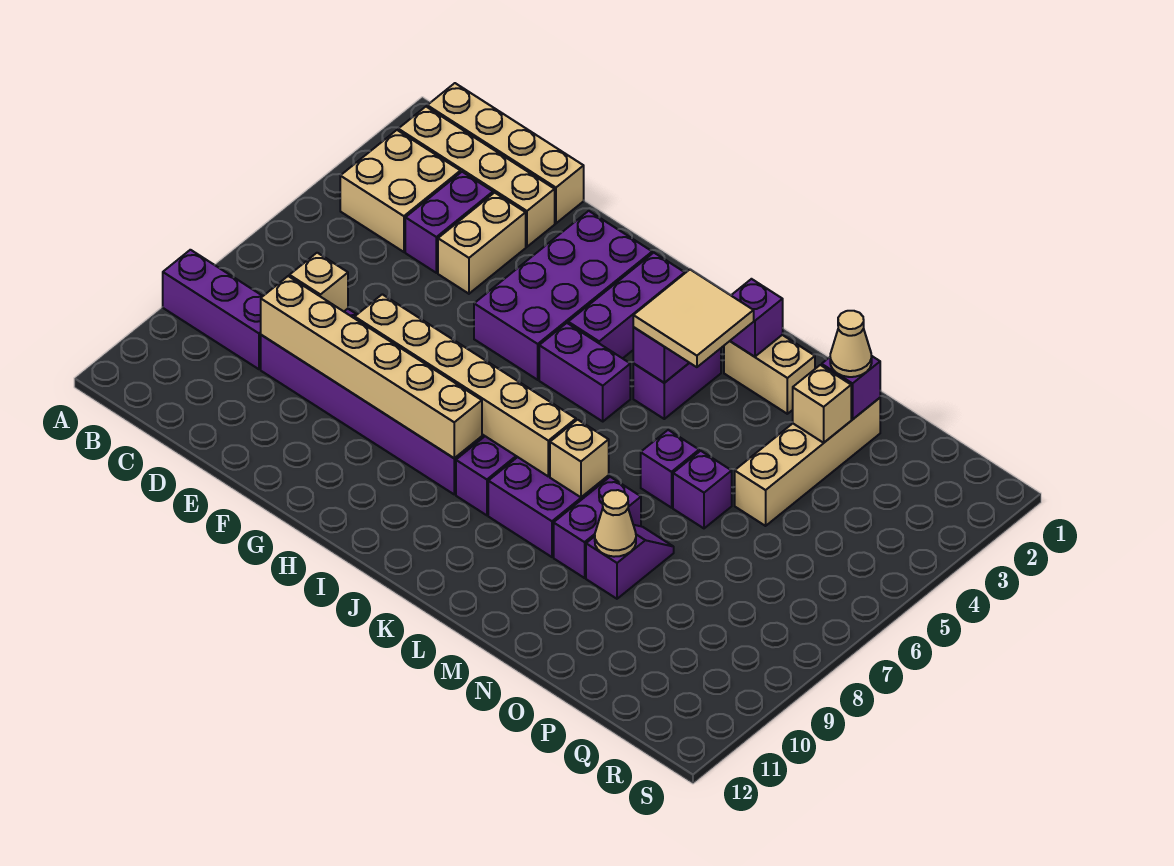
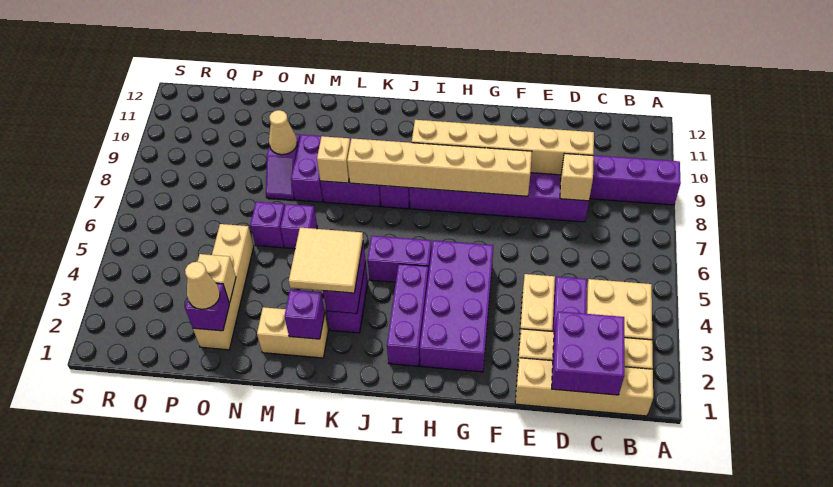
none -> purple brick C1:D2 level 2

